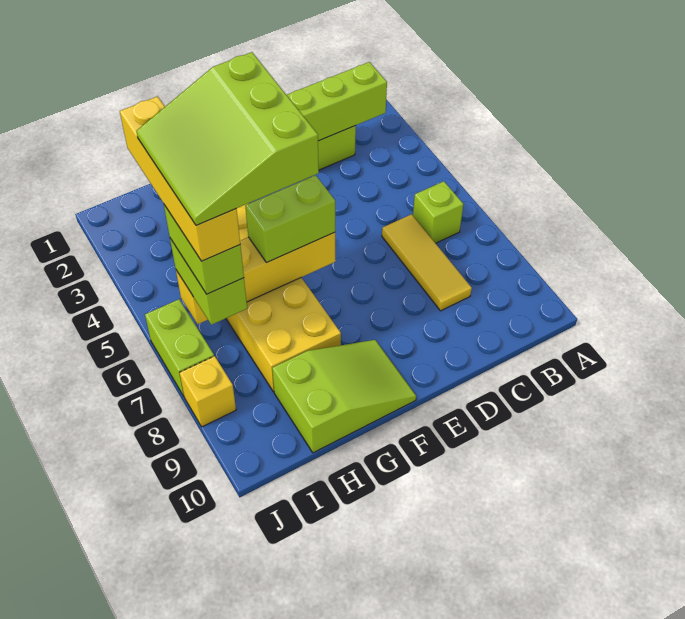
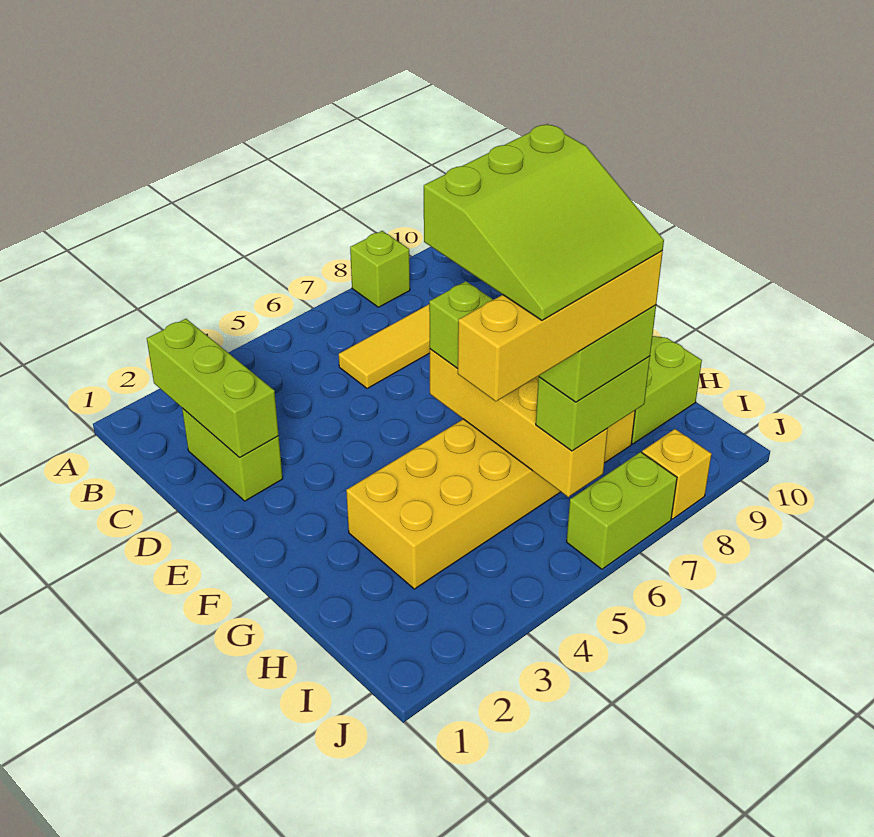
lime brick B6 level 1 -> lime brick A8 level 1

